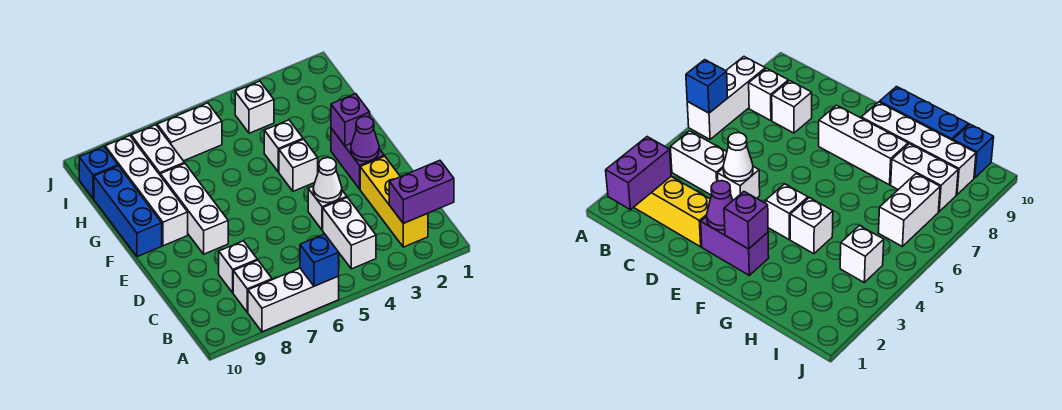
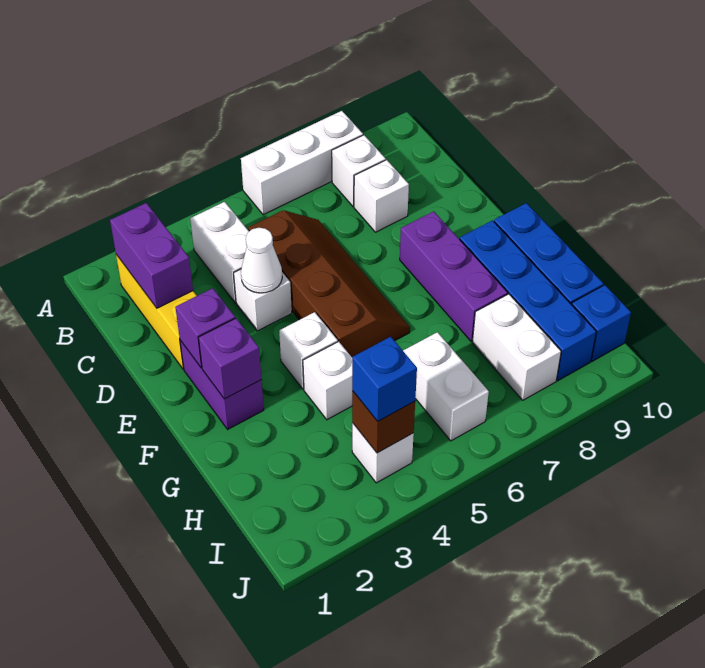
blue brick A6 level 2 -> blue brick I4 level 3
purple brick B1:B2 level 2 -> purple brick B2:C2 level 2
none -> brown slope C5:F6 level 1 top 5
purple cone E2 level 2 -> purple brick E2 level 2
white brick E8:G8 level 1 -> purple brick E8:G8 level 1
white brick F9:I9 level 1 -> blue brick F9:I9 level 1
none -> brown brick I4 level 2
white brick I6:I7 level 1 -> white brick H6:I6 level 1

